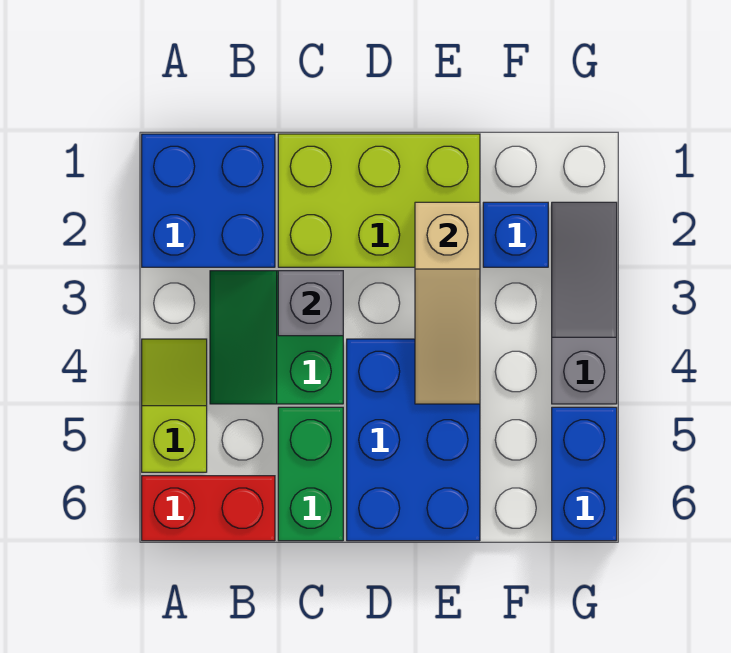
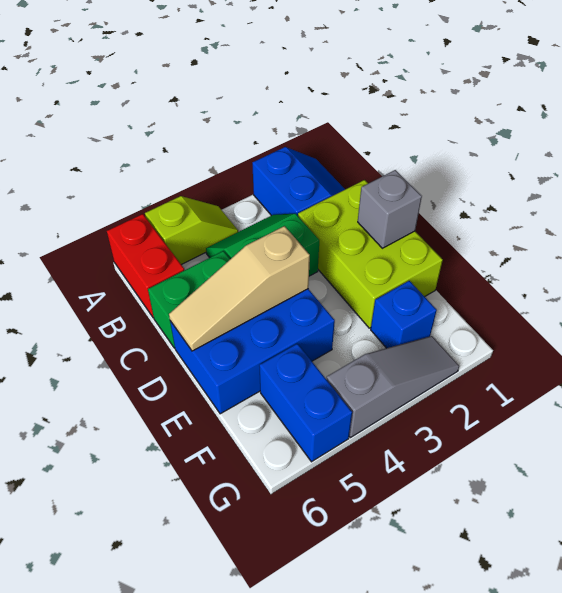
blue brick A1:B2 level 1 -> blue slope A1:B2 level 1 top 2
grey brick C3 level 2 -> grey brick D1 level 2
tan slope E2:E4 level 2 top 2 -> tan slope D4:D6 level 2 top 4
blue brick G5:G6 level 1 -> blue brick F5:G5 level 1

